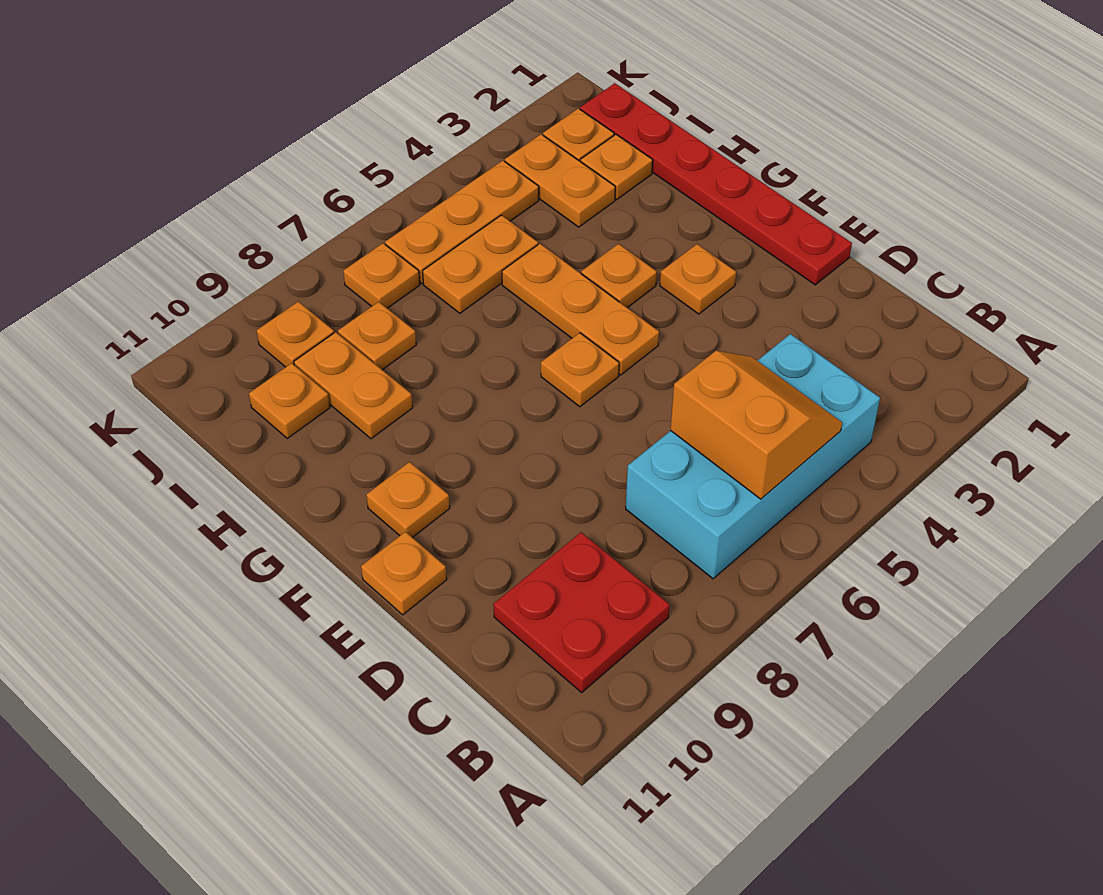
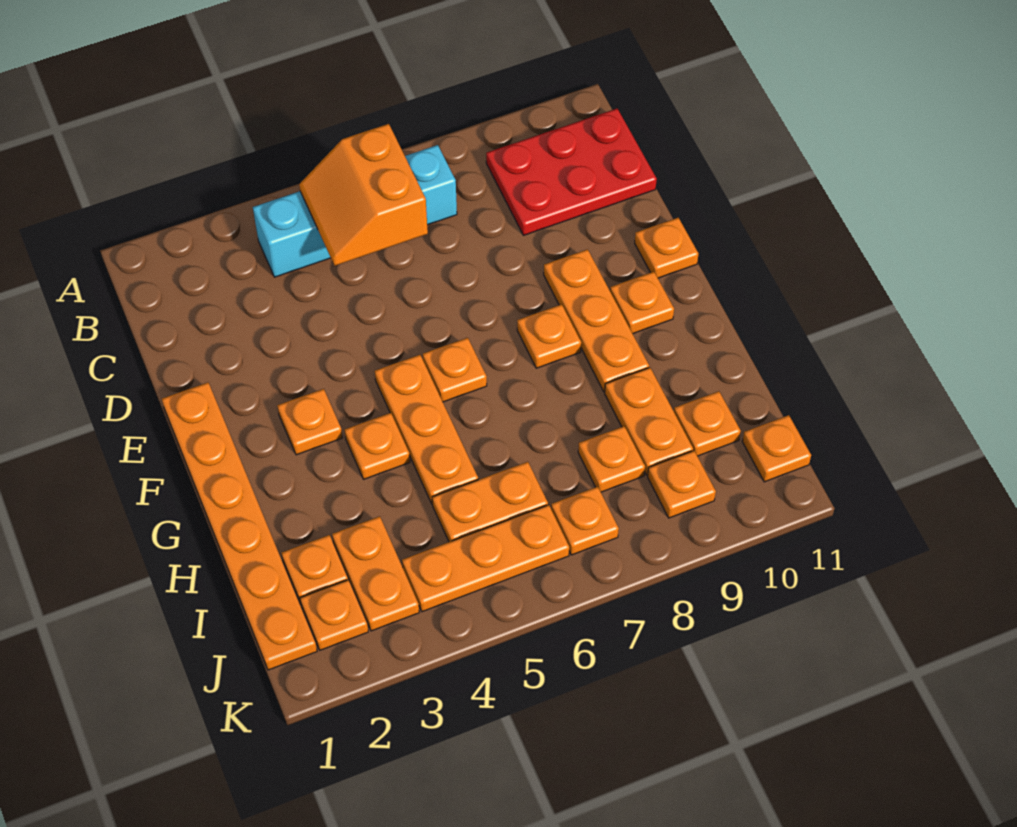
cyan brick B4:C7 level 1 -> cyan brick B4:B7 level 1
red plate B9:C10 level 1 -> red plate B9:C11 level 1
red plate E1:J1 level 1 -> orange plate E1:J1 level 1
none -> orange plate E9:G9 level 1
none -> orange plate F8 level 1
none -> orange plate J11 level 1

